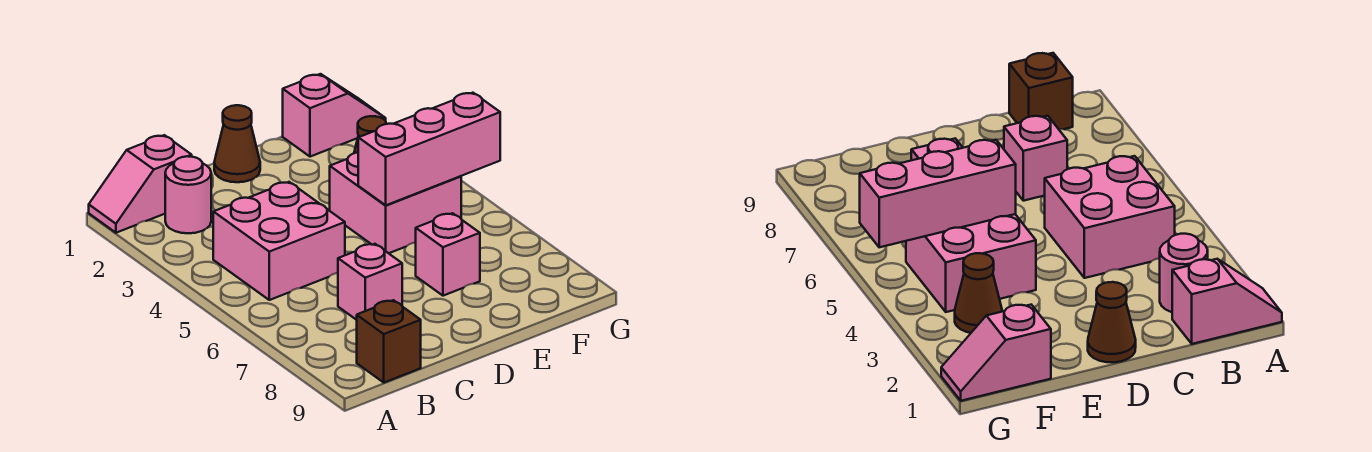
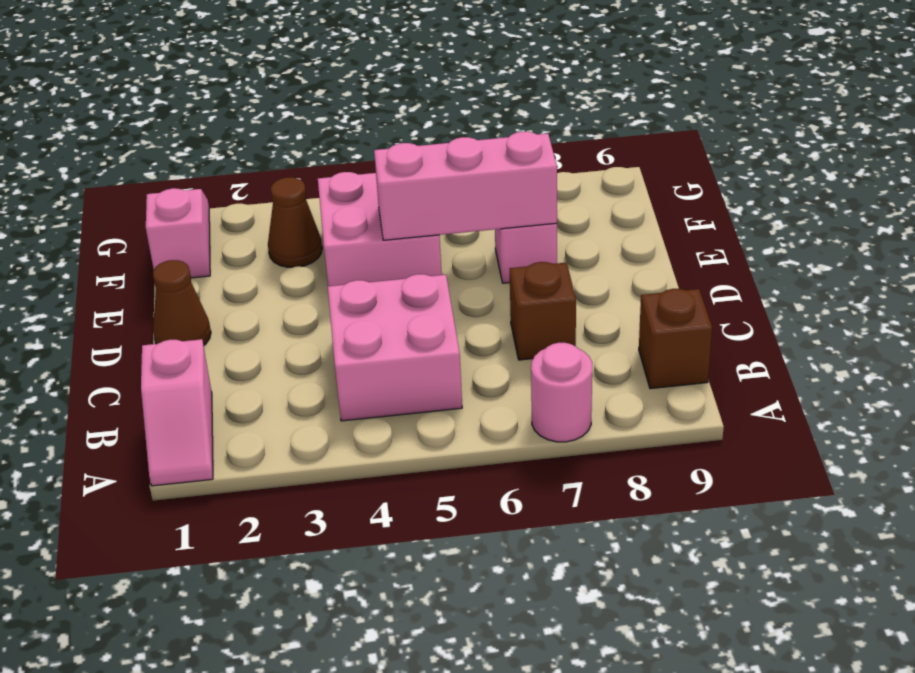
pink round brick B2 level 1 -> pink round brick A7 level 1
pink brick C7 level 1 -> brown brick C7 level 1
pink brick E5:G5 level 2 -> pink brick E5:E7 level 2

